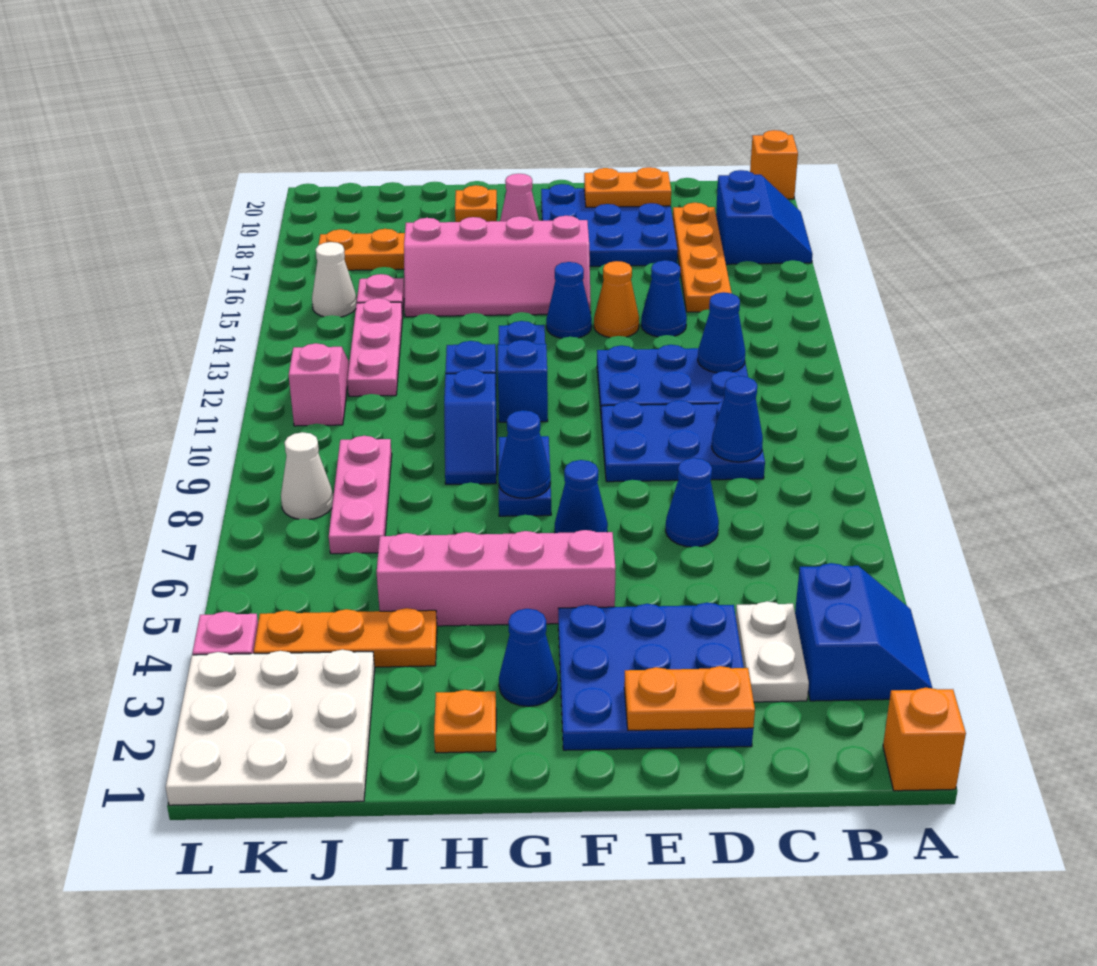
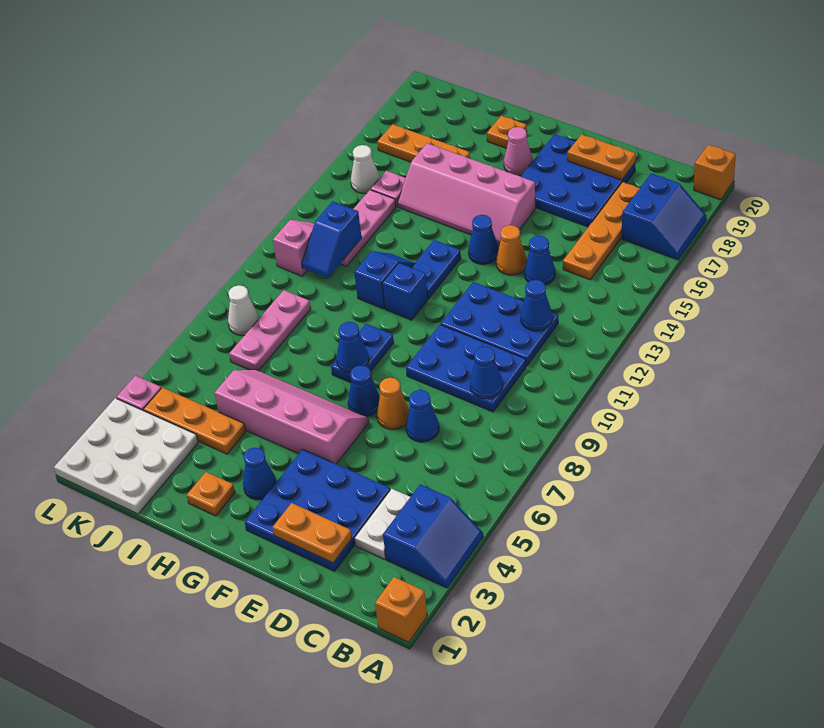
none -> orange cone E7 level 1
blue slope H9:H10 level 1 top 10 -> blue slope J11:J12 level 2 top 12

